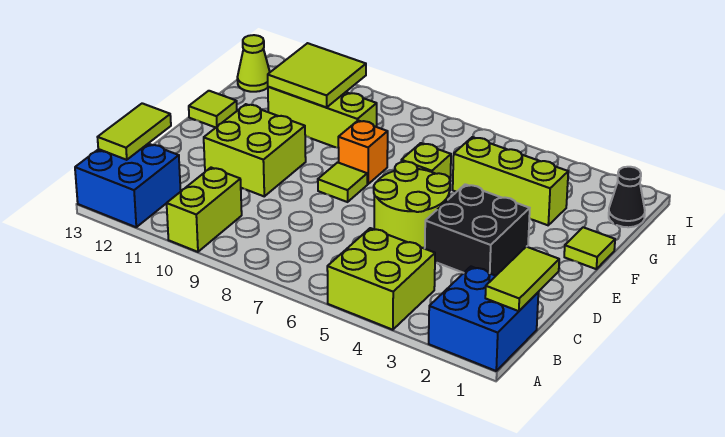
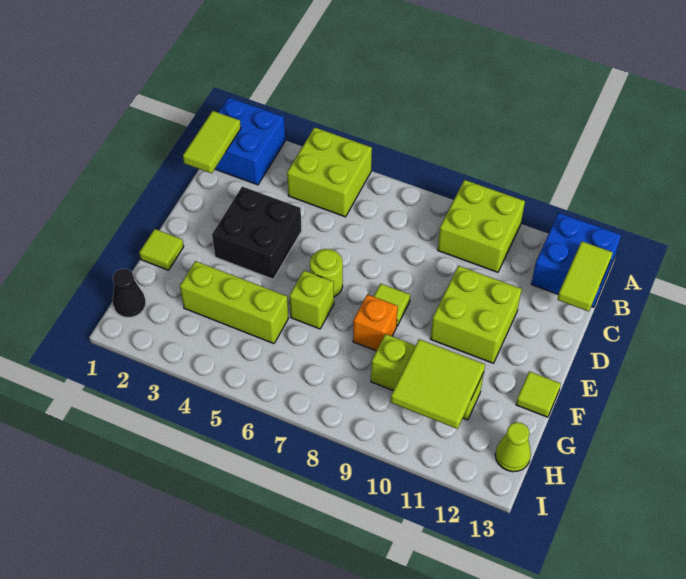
lime brick A10:B10 level 1 -> lime brick A9:B10 level 1
lime round brick D5:E6 level 1 -> lime round brick E6 level 1

